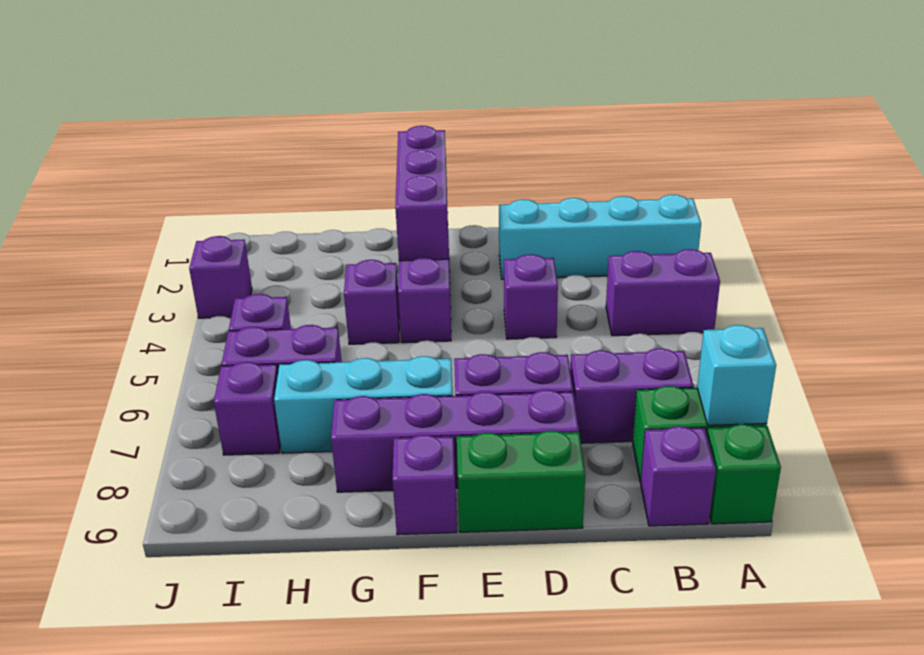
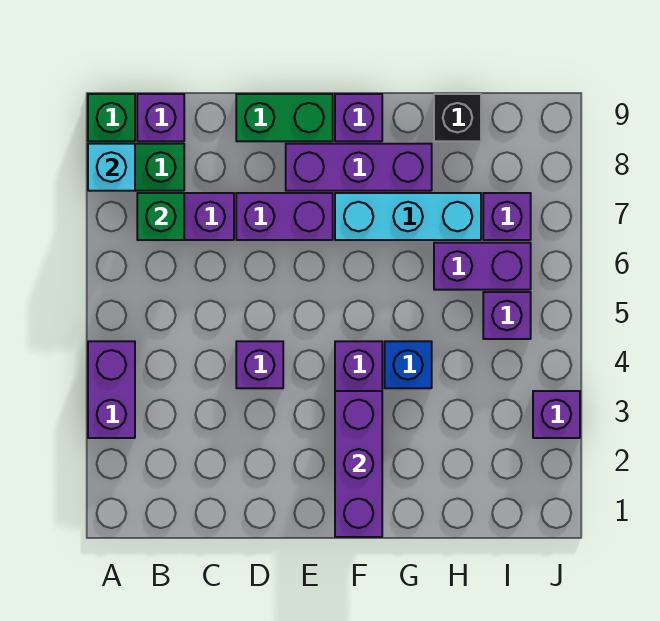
cyan brick A2:D2 level 1 -> none
purple brick A4:B4 level 1 -> purple brick A3:A4 level 1
none -> green brick B7 level 2
purple brick D8:G8 level 1 -> purple brick E8:G8 level 1
purple brick G4 level 1 -> blue brick G4 level 1
none -> black brick H9 level 1

